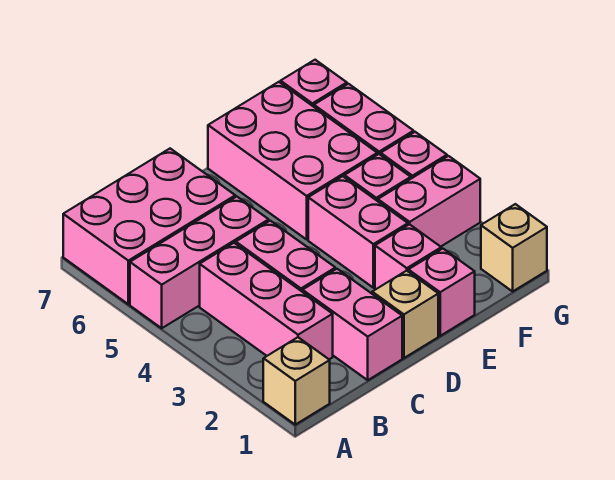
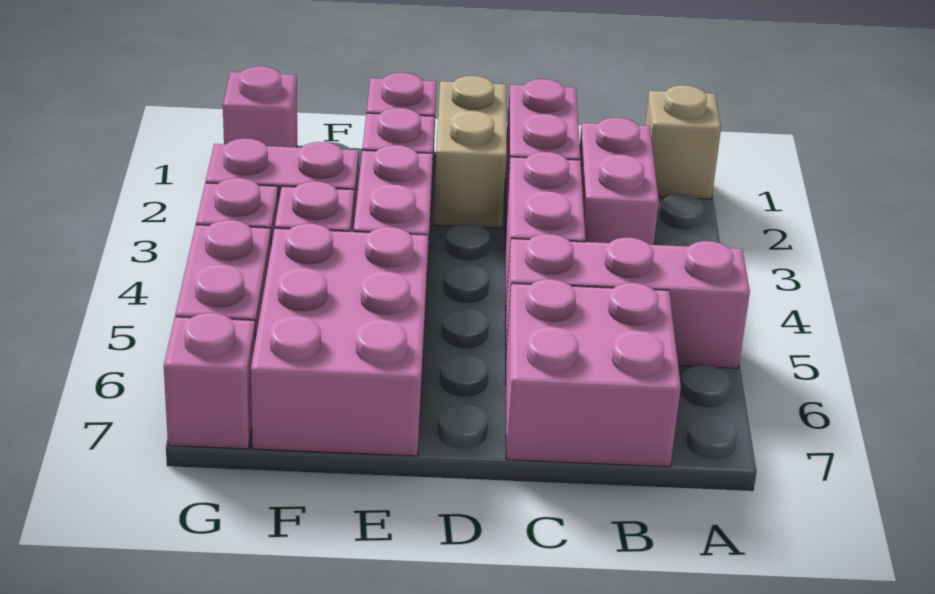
pink brick A6:C7 level 1 -> pink brick B6:C7 level 1
pink brick B2:B4 level 1 -> pink brick B2:B3 level 1
tan brick D1 level 1 -> tan brick D1:D2 level 1
tan brick G1 level 1 -> pink brick G1 level 1

